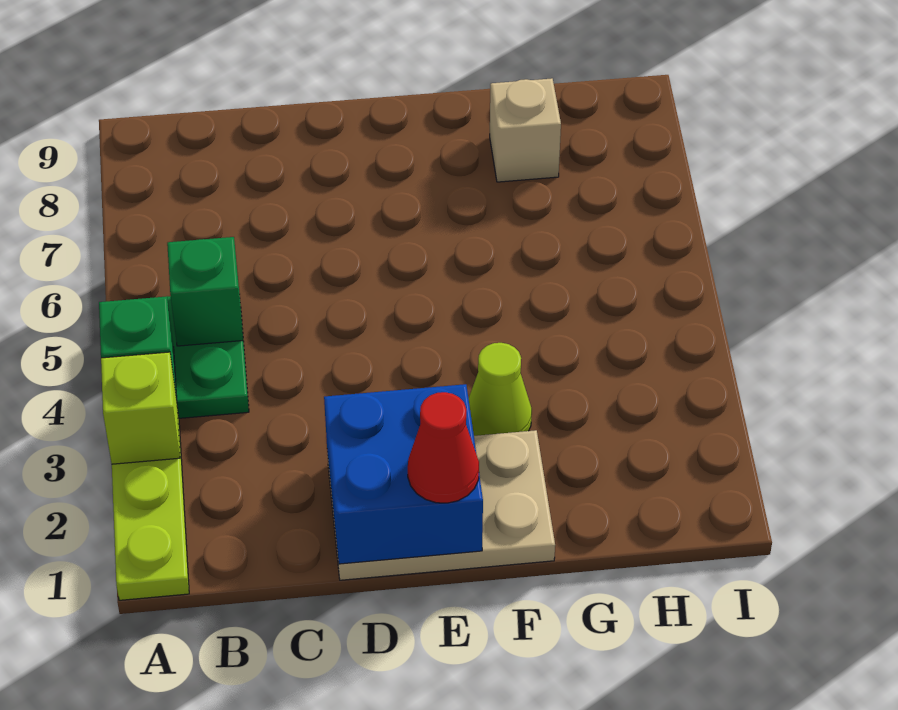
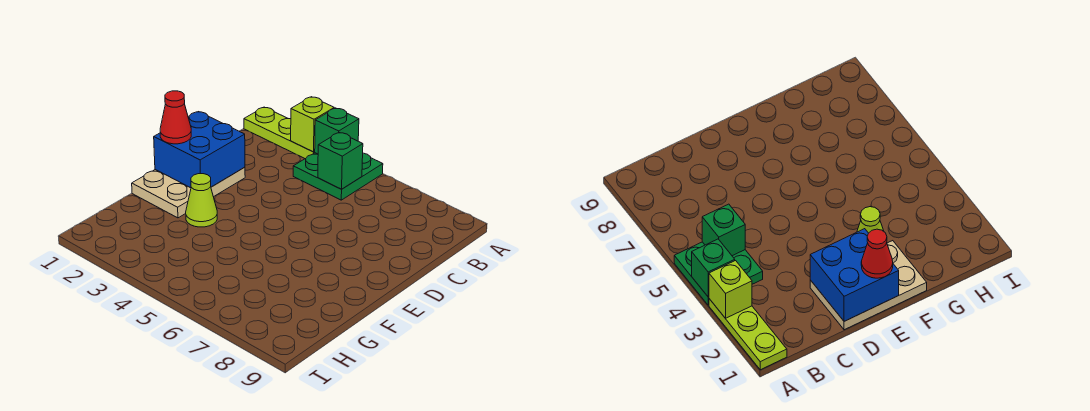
tan brick G8 level 1 -> none

